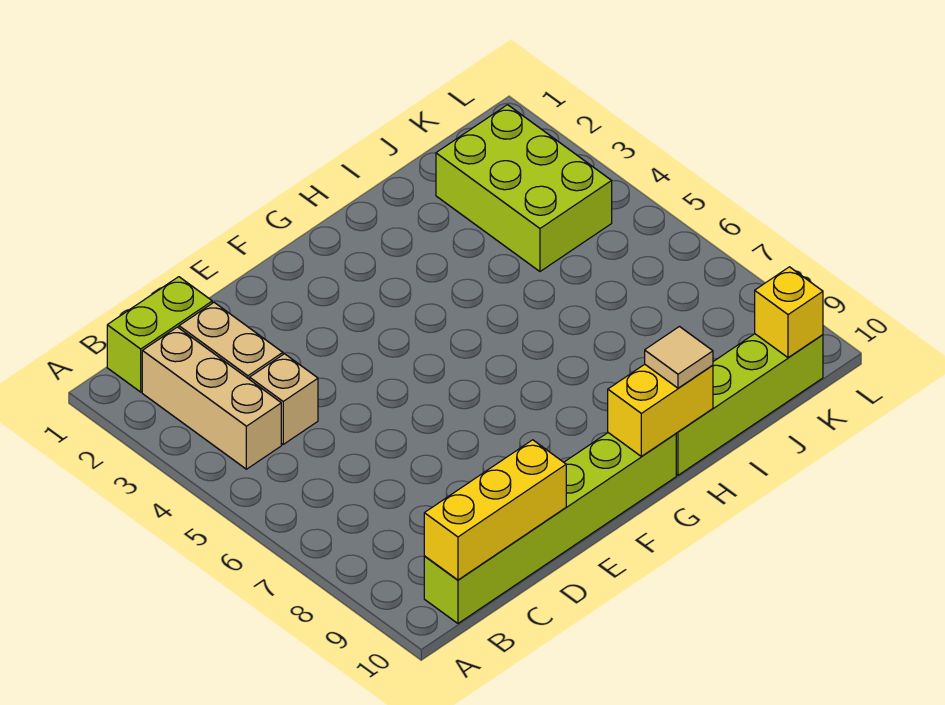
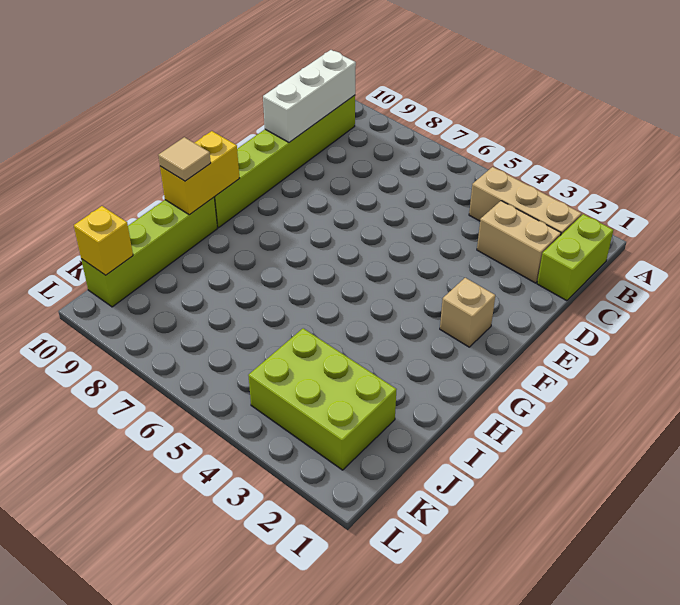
yellow brick B10:D10 level 2 -> white brick B10:D10 level 2
tan brick C4 level 1 -> tan brick F2 level 1

